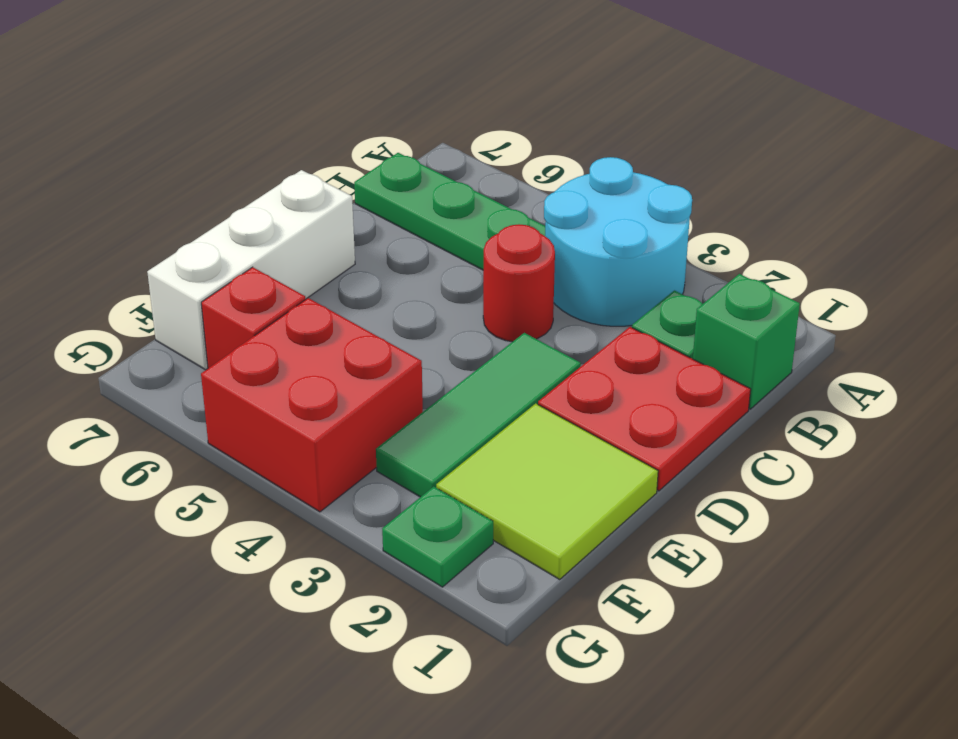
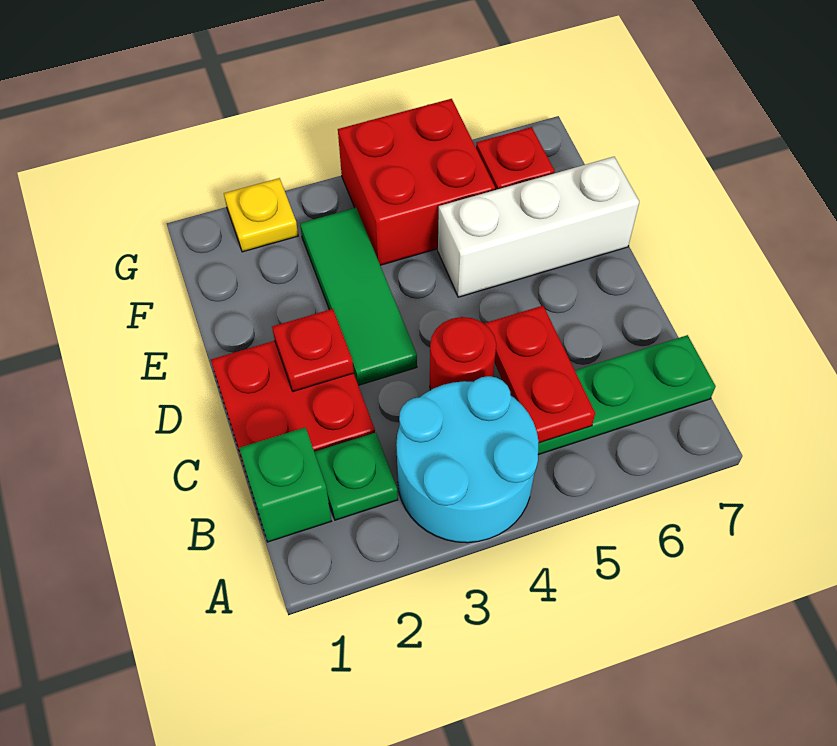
none -> red plate B5:C5 level 2
none -> red plate D2 level 2
white brick D7:F7 level 1 -> white brick E5:E7 level 1
lime tile E1:F2 level 1 -> none
green plate G2 level 1 -> yellow plate G2 level 1

